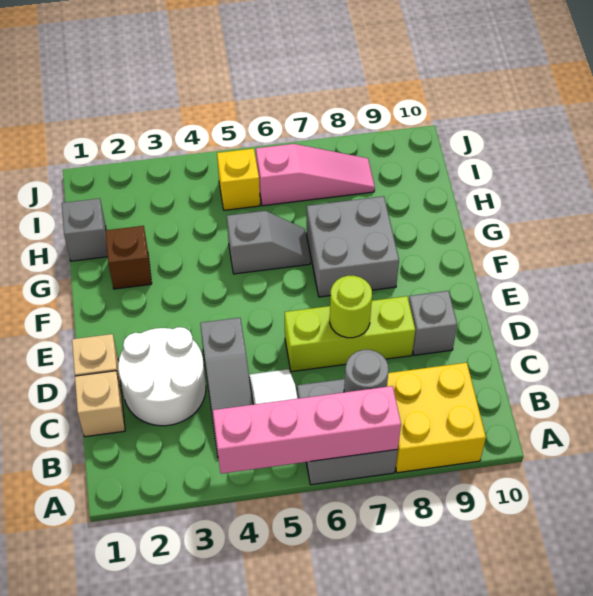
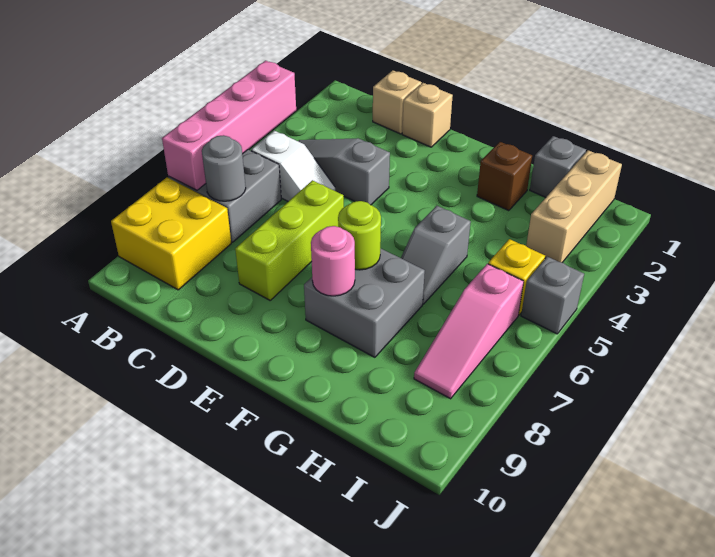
white round brick C2:D3 level 1 -> none
lime round brick D7 level 2 -> lime round brick F7 level 2
grey brick D9 level 1 -> grey brick J5 level 1
none -> pink round brick F8 level 2
none -> tan brick I1:I3 level 1

